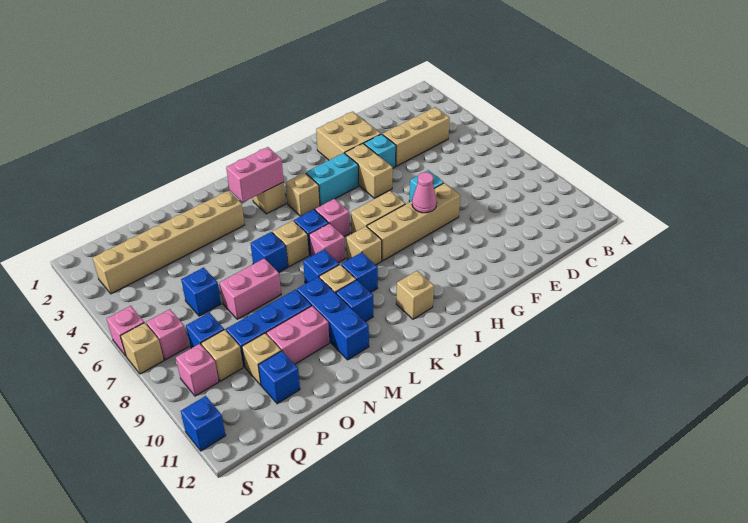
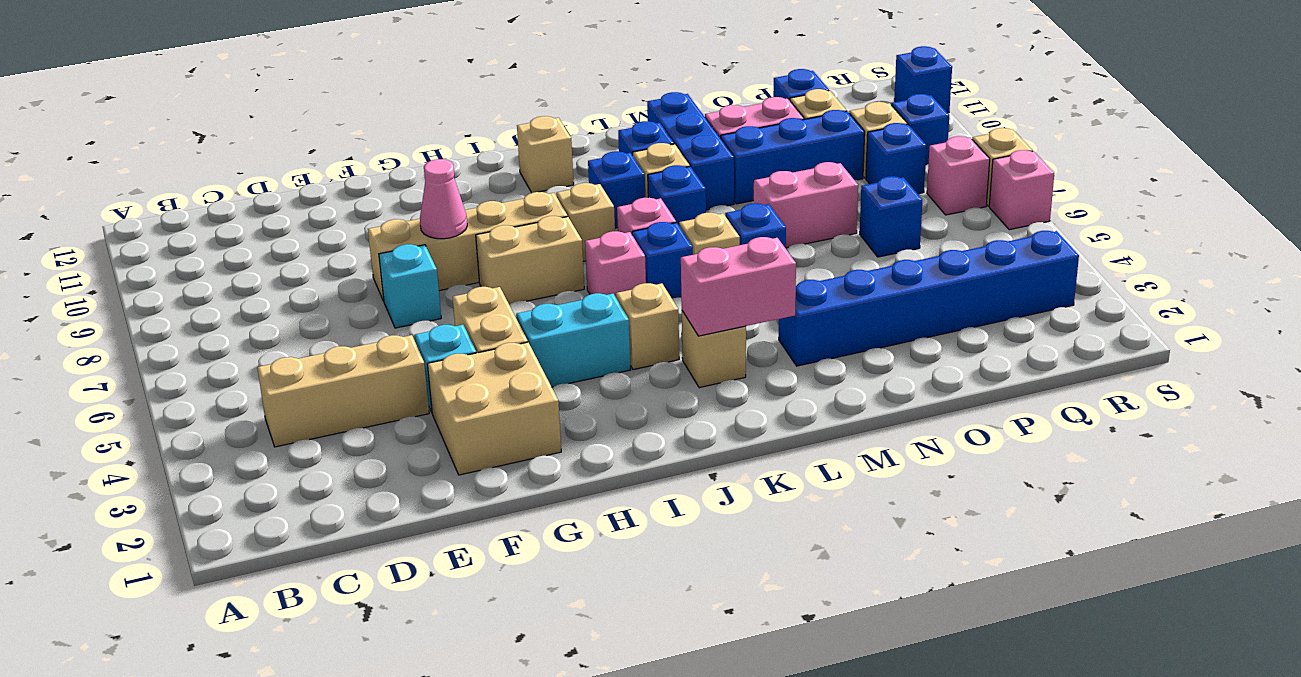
tan brick M3:R3 level 1 -> blue brick M3:R3 level 1
pink brick R9 level 1 -> blue brick R9 level 1

